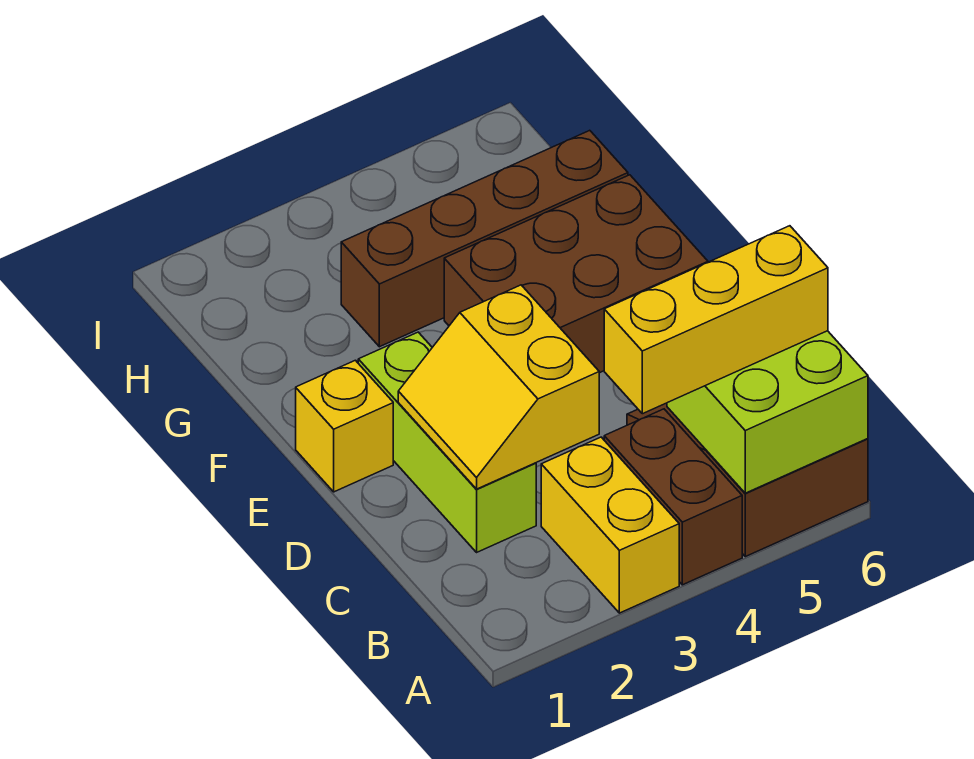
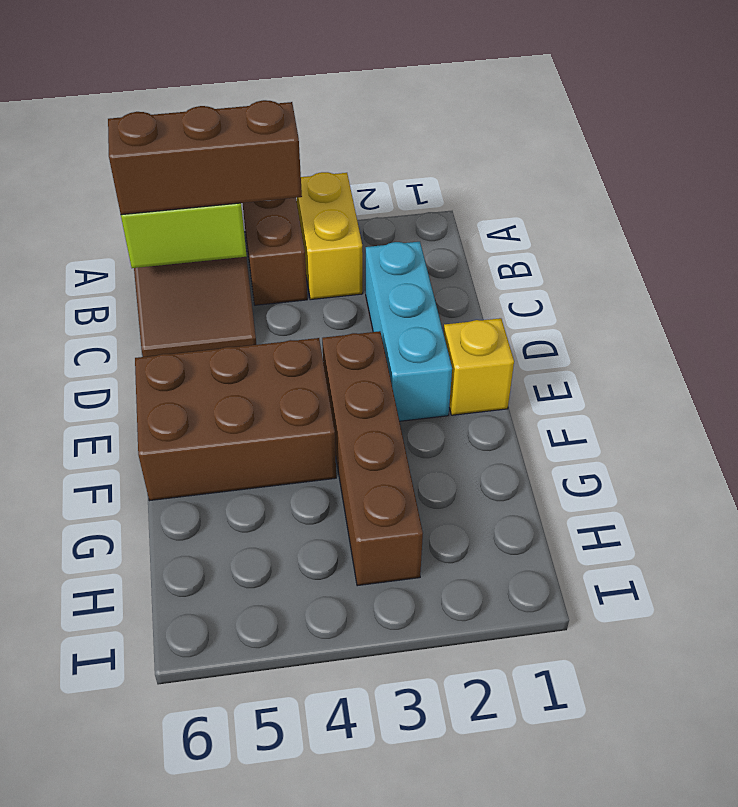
yellow brick B4:B6 level 3 -> brown brick B4:B6 level 3
lime brick C2:E2 level 1 -> cyan brick C2:E2 level 1
yellow slope C2:D3 level 2 top 3 -> none
brown brick G3:G6 level 1 -> brown brick E3:H3 level 1

